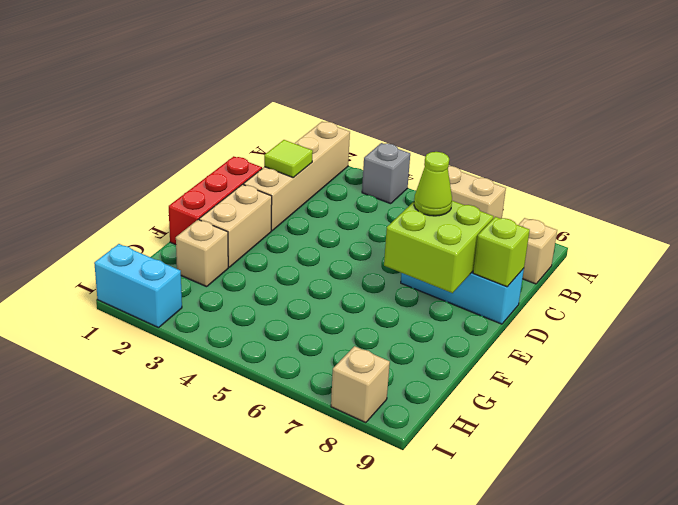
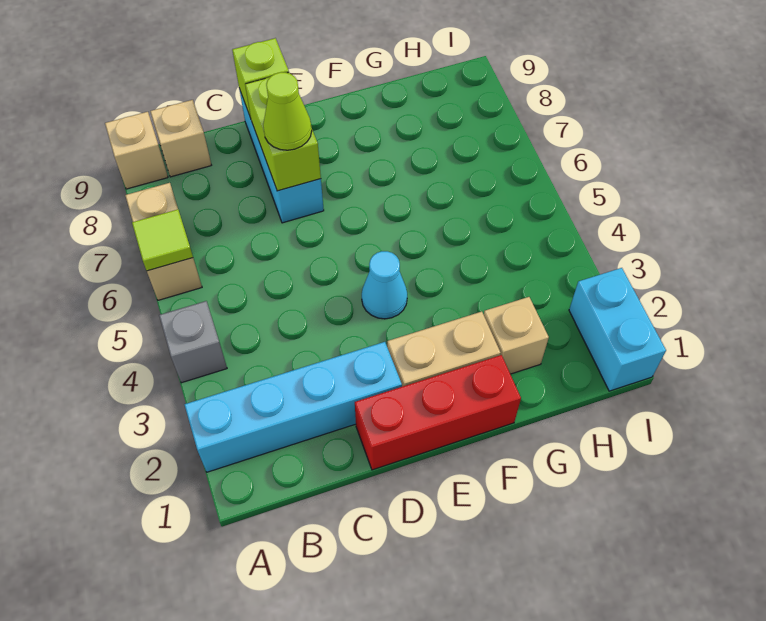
tan brick A2:D2 level 1 -> cyan brick A2:D2 level 1
lime tile C2 level 2 -> lime tile A6 level 2
lime brick D7:E8 level 2 -> lime brick D7:D8 level 2
none -> cyan cone E4 level 1
tan brick I8 level 1 -> tan brick A9 level 1

